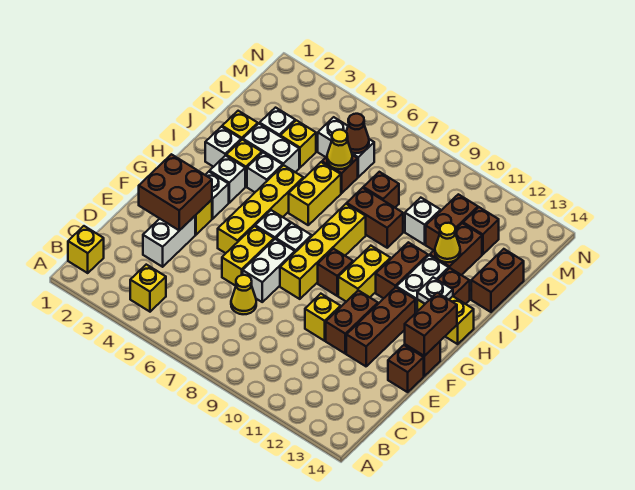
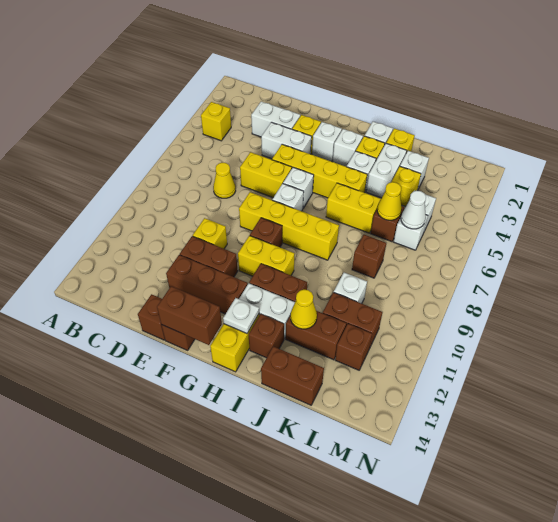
yellow brick B1 level 1 -> none
brown brick E2:F3 level 2 -> none
white brick E7:F7 level 1 -> white brick E4:F4 level 1
brown brick J8:J9 level 1 -> none
brown cone L6 level 2 -> white cone L6 level 2

